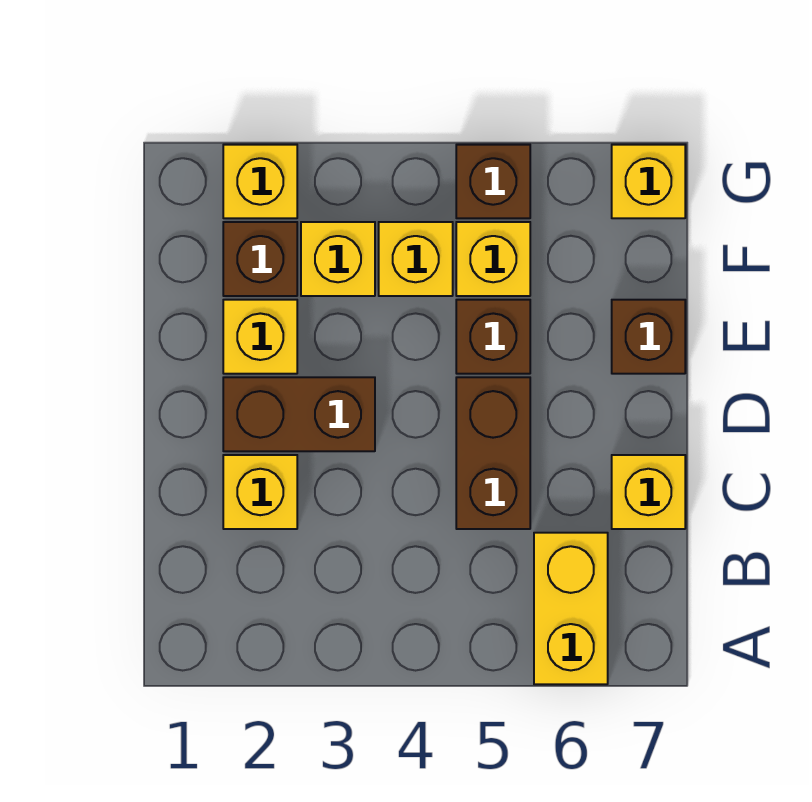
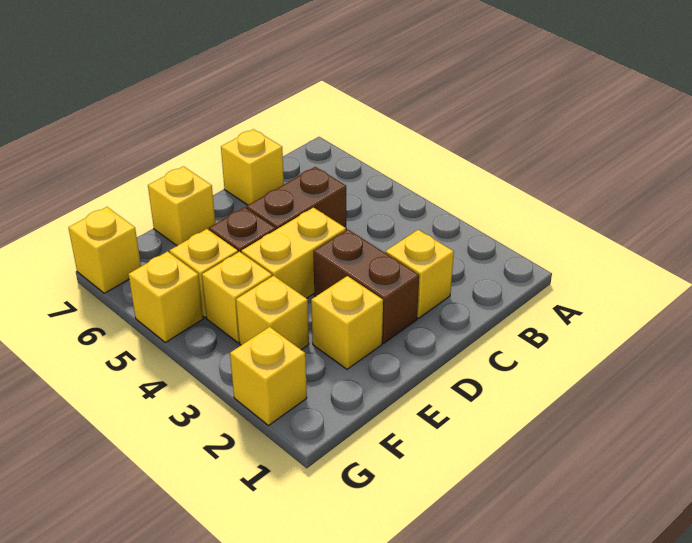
yellow brick A6:B6 level 1 -> yellow brick D4:E4 level 1
brown brick E7 level 1 -> yellow brick E7 level 1
brown brick F2 level 1 -> none
brown brick G5 level 1 -> yellow brick G5 level 1

